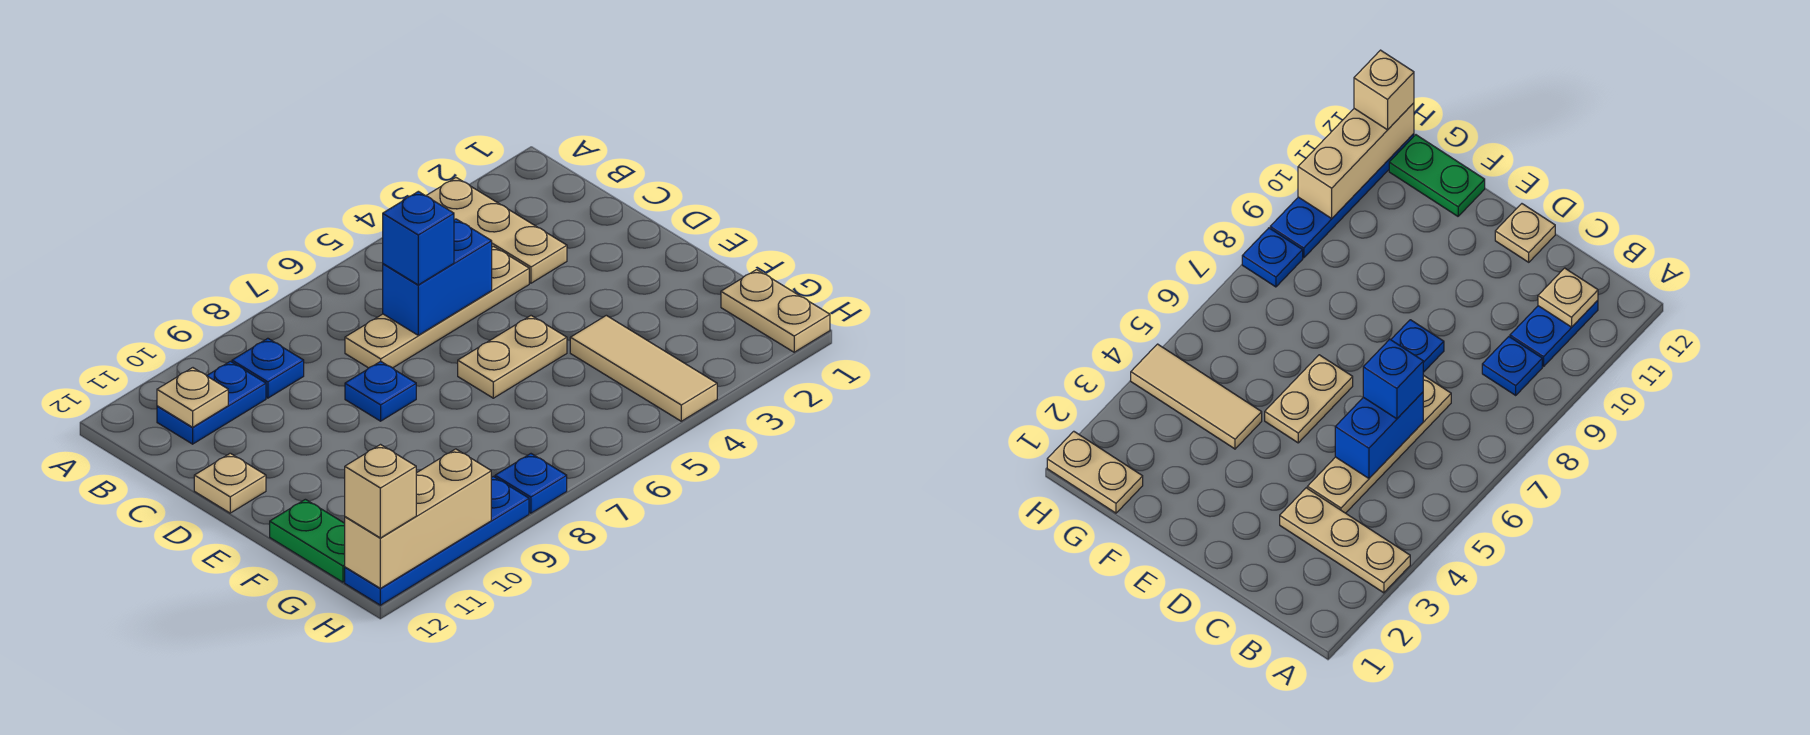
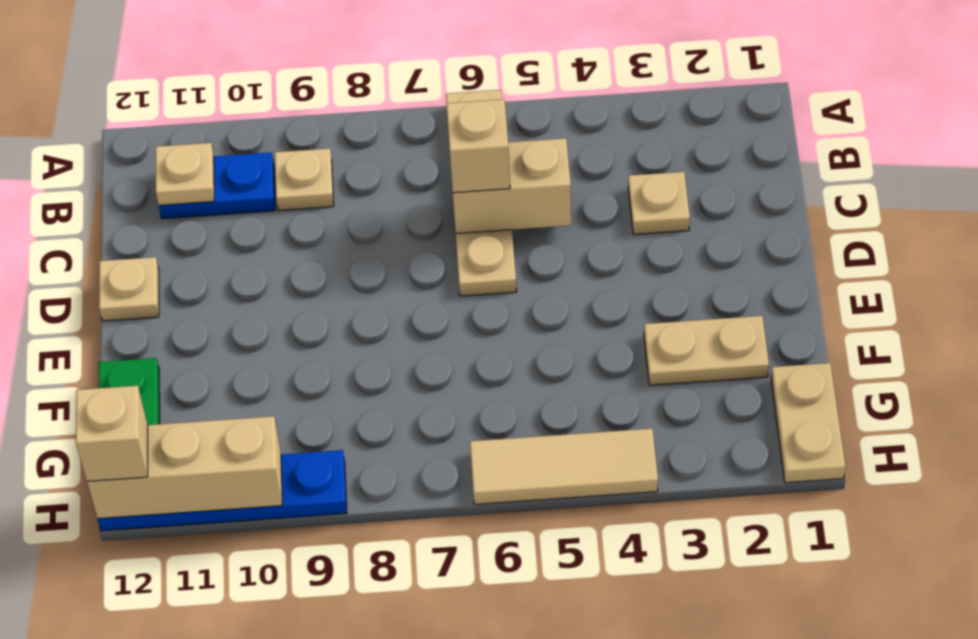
tan plate A3:C3 level 1 -> tan plate C3 level 1
blue plate B9 level 1 -> tan plate B9 level 1
tan plate C4:C7 level 1 -> tan plate A6:D6 level 1
blue brick C5:C6 level 2 -> tan brick C5:C6 level 2
blue brick C6 level 3 -> tan brick C6 level 3
blue plate D8 level 1 -> none
tan plate E5:E6 level 1 -> tan plate F2:F3 level 1
tan tile F4:H4 level 1 -> tan tile H4:H6 level 1
blue plate H8 level 1 -> none

